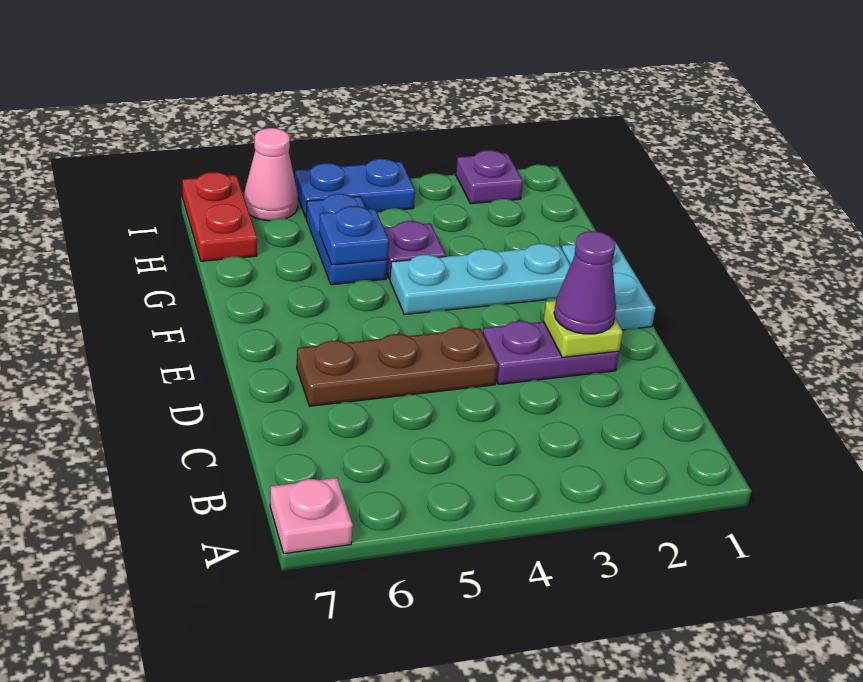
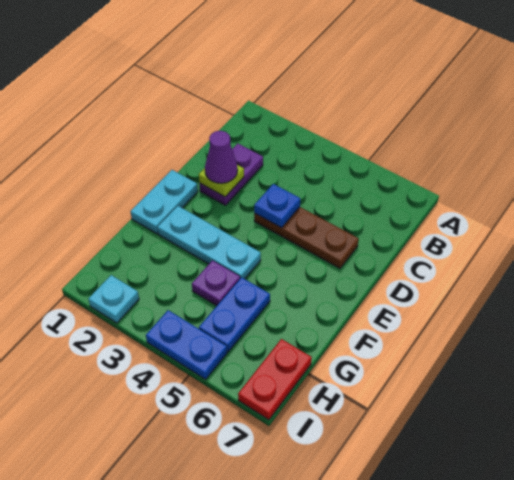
pink plate A7 level 1 -> none
purple plate D2:D3 level 1 -> purple plate C2:D2 level 1
blue plate G5 level 2 -> blue plate D4 level 2
purple plate I2 level 1 -> cyan plate I2 level 1
pink cone I6 level 1 -> none

